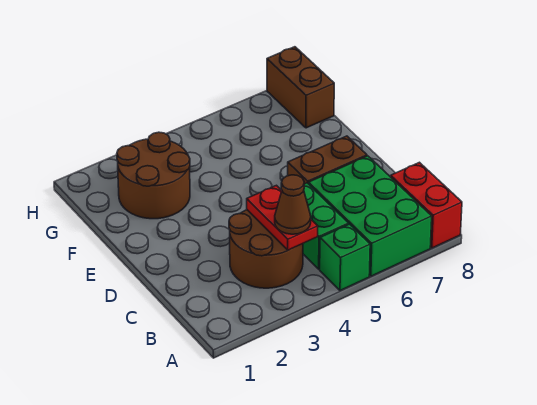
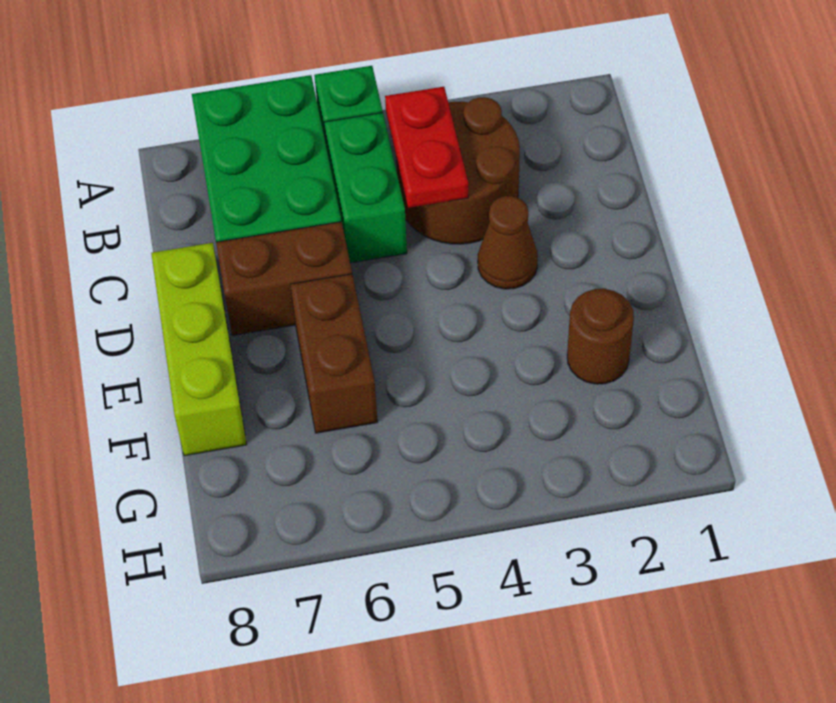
red brick A8:B8 level 1 -> none
brown cone B4 level 3 -> brown cone D3 level 1
none -> lime brick D8:F8 level 1
brown round brick F2:G3 level 1 -> brown round brick F2 level 1
brown brick G8:H8 level 1 -> brown brick E6:F6 level 1

